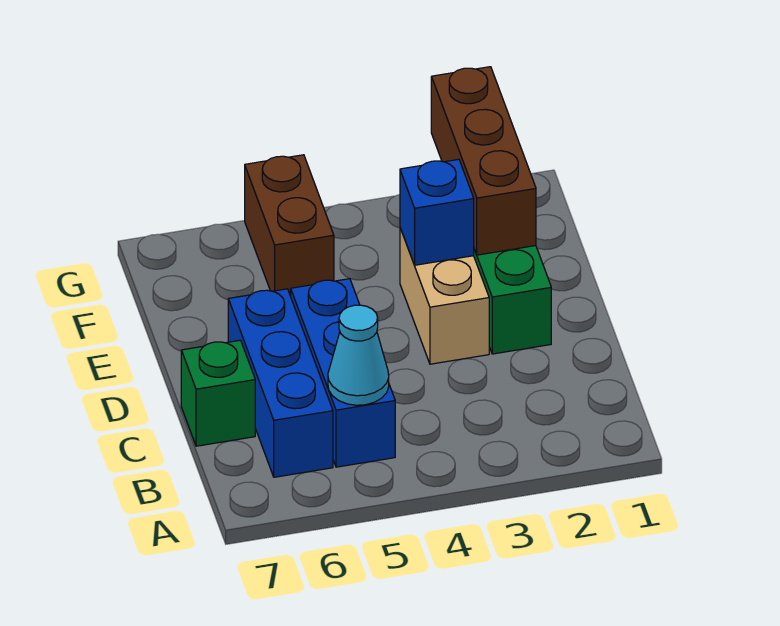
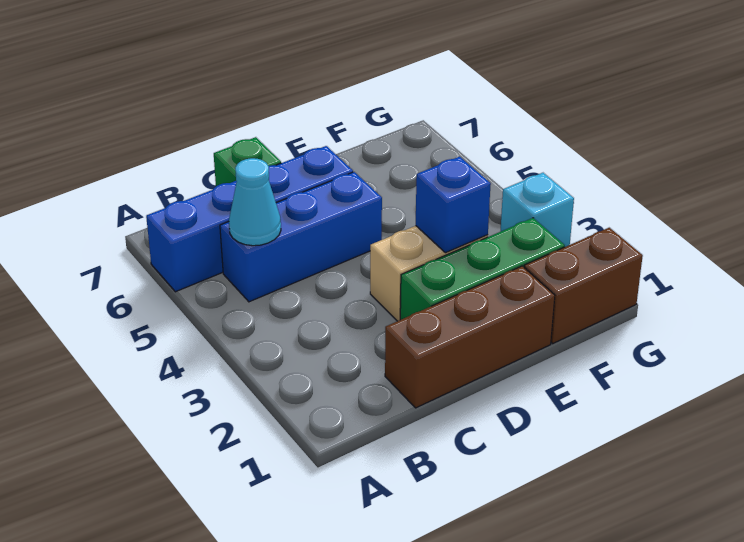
blue brick B6:D6 level 1 -> blue brick A6:D6 level 1
brown brick E2:G2 level 2 -> brown brick C1:E1 level 1
brown brick F5:G5 level 1 -> brown brick F1:G1 level 1
none -> cyan brick G3 level 1

